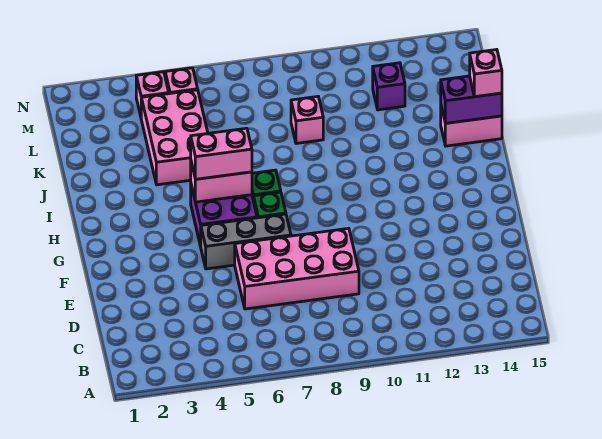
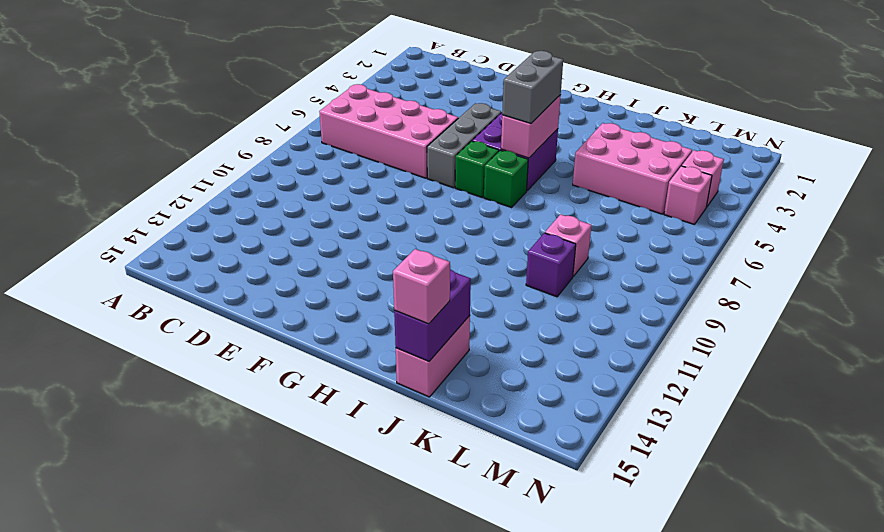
pink brick D6:E9 level 1 -> pink brick B6:E7 level 1
pink brick H5:H6 level 3 -> grey brick H5:H6 level 3
purple brick L12 level 1 -> purple brick K10 level 1

